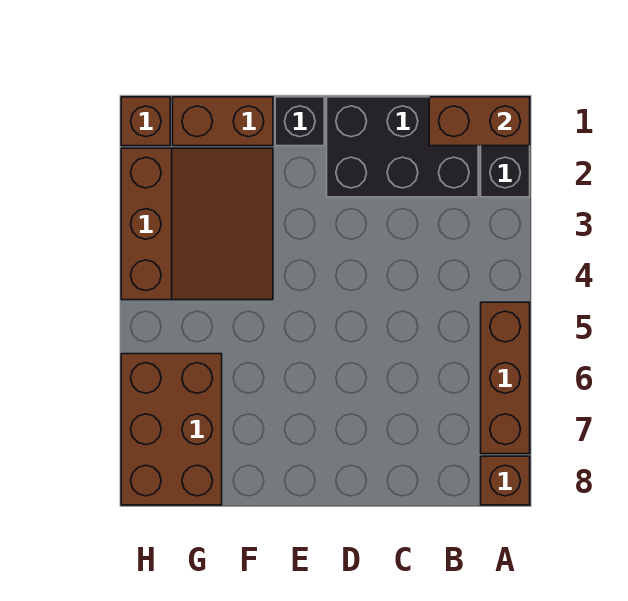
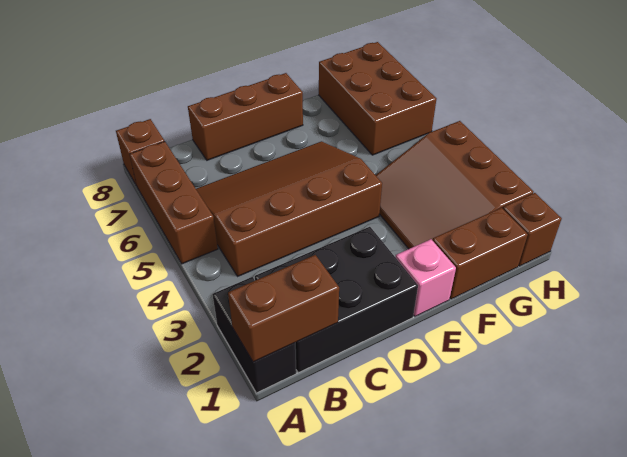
none -> brown slope B4:E6 level 1 top 4
none -> brown brick C8:E8 level 1
black brick E1 level 1 -> pink brick E1 level 1

